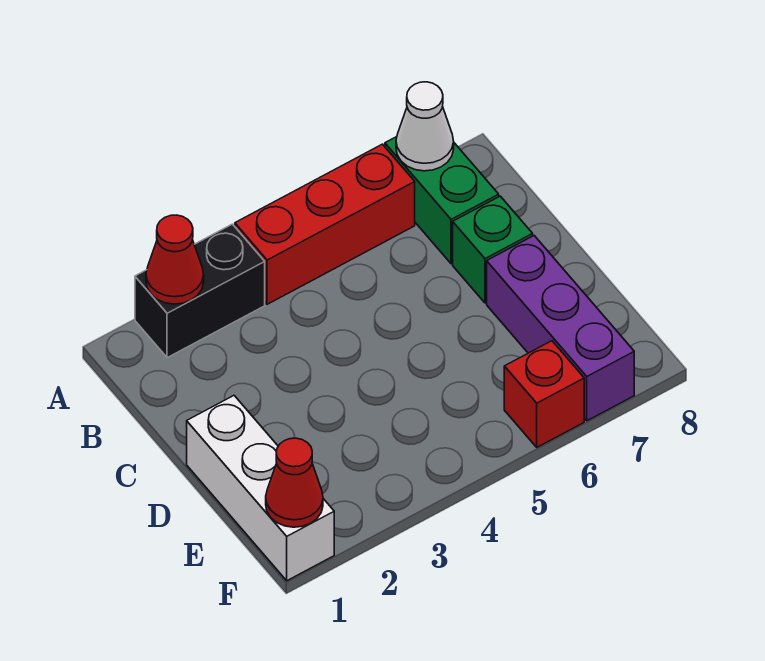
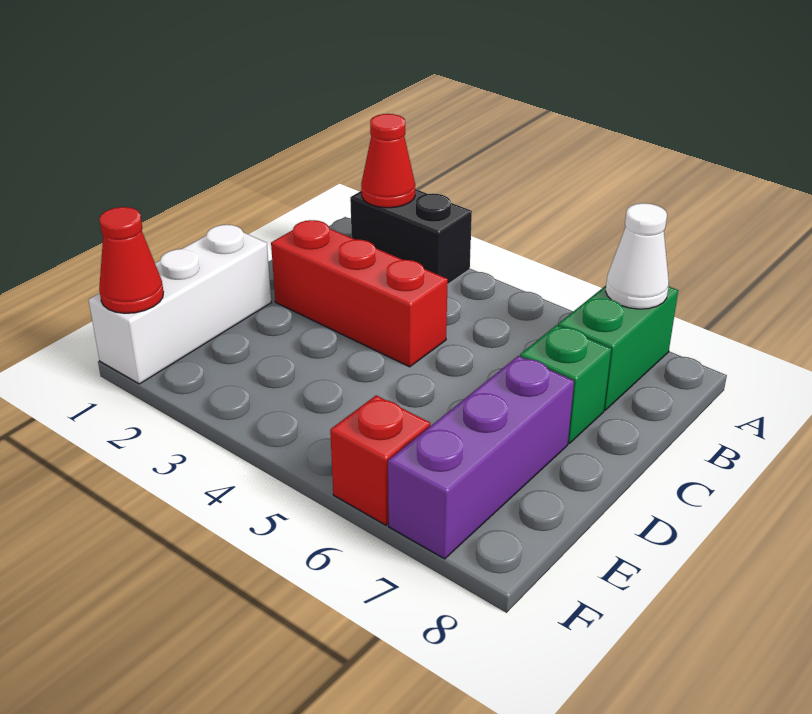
red brick A4:A6 level 1 -> red brick C2:C4 level 1

